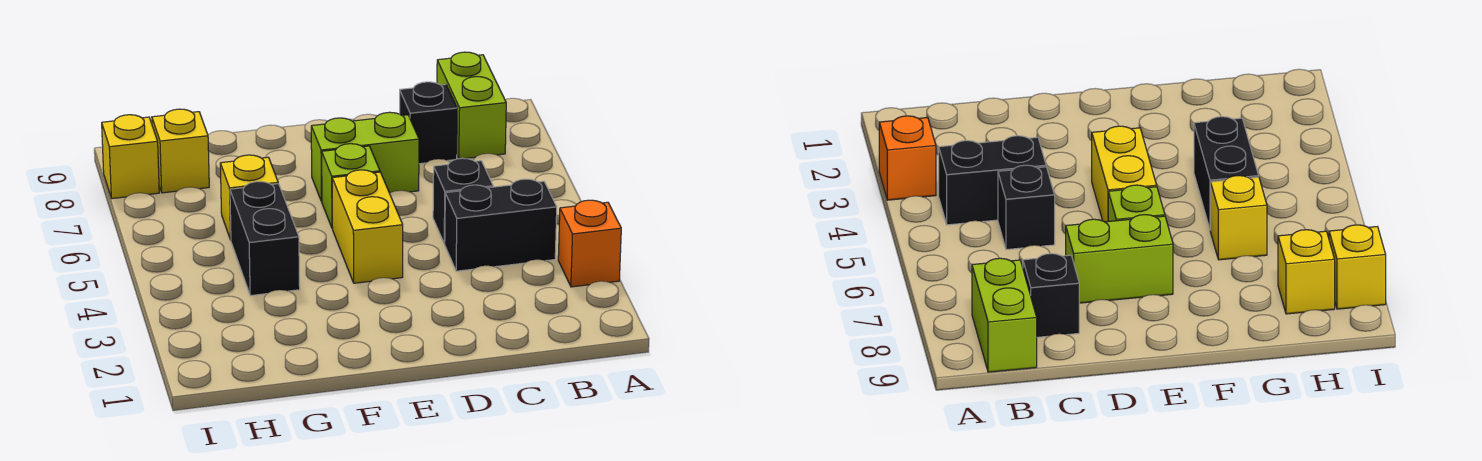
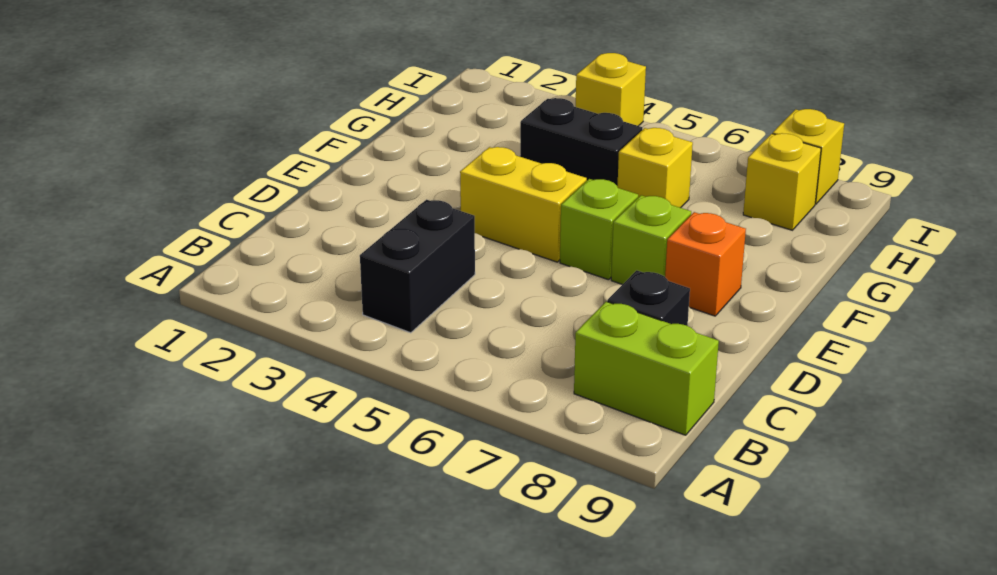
orange brick A3 level 1 -> orange brick E8 level 1
black brick C5 level 1 -> none
lime brick D7:E7 level 1 -> lime brick E7 level 1
none -> yellow brick I4 level 1

